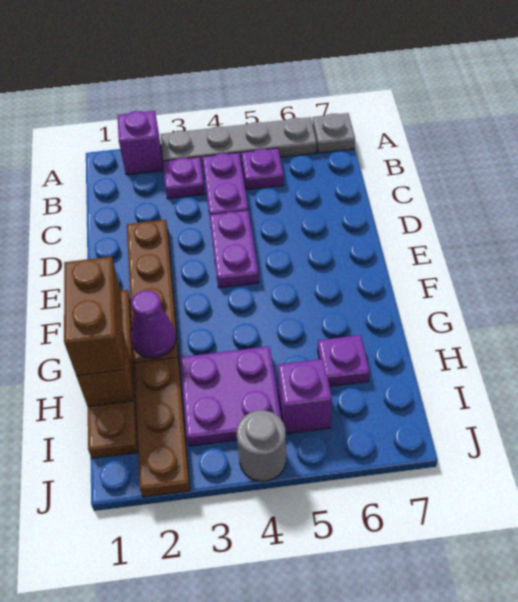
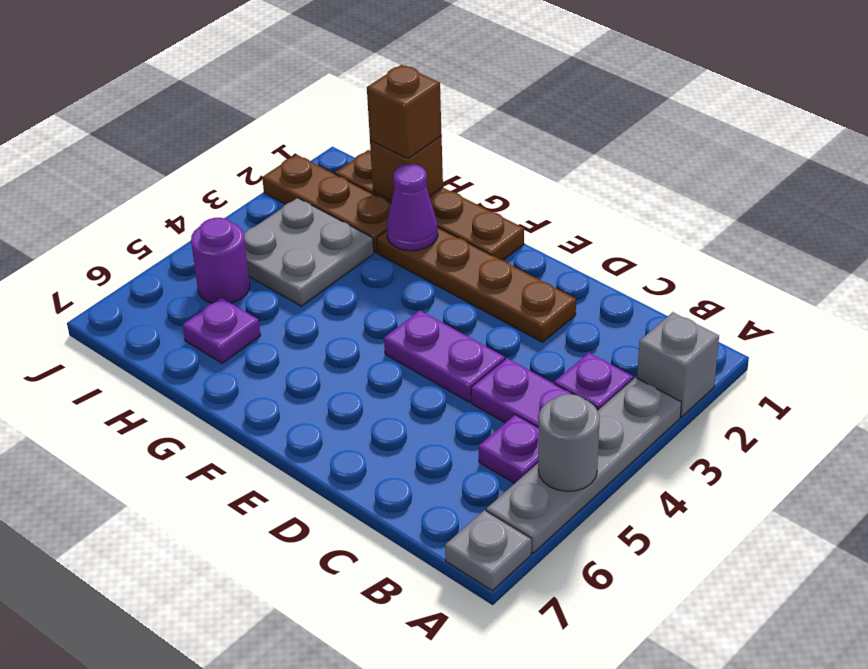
purple brick A2 level 1 -> grey brick A2 level 1
brown brick G1:H1 level 3 -> brown brick H1 level 3
purple plate H3:I4 level 1 -> grey plate H3:I4 level 1
purple brick I5 level 1 -> purple round brick I5 level 1
grey round brick J4 level 1 -> grey round brick A5 level 2

